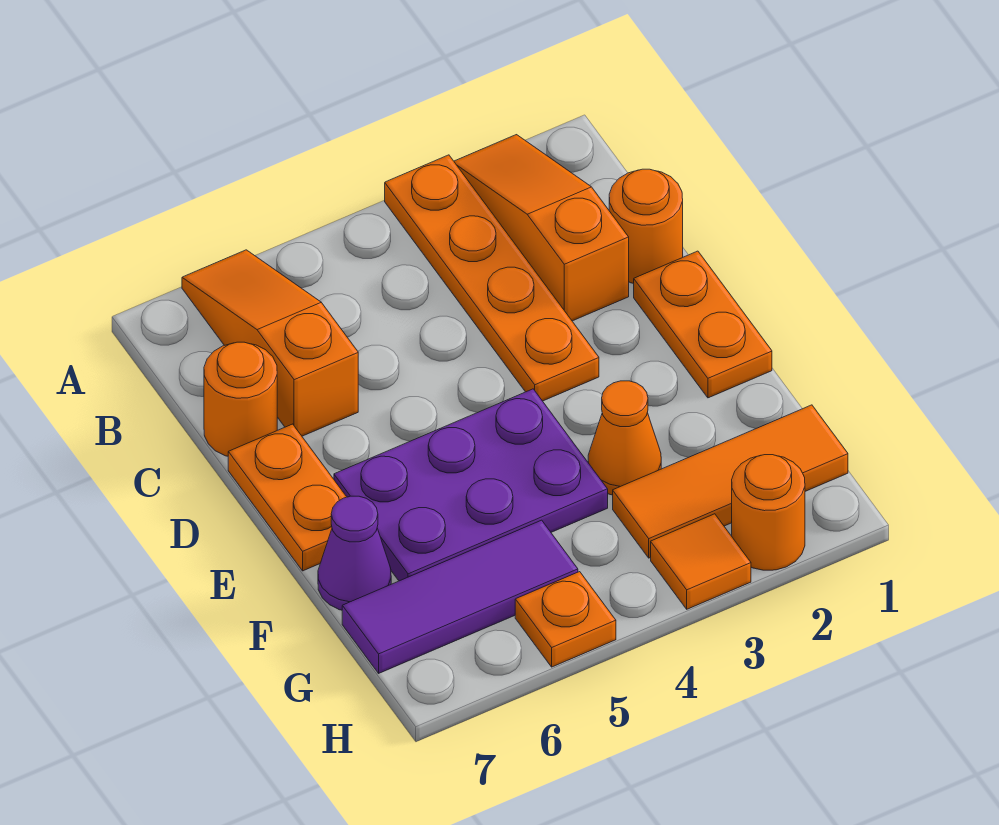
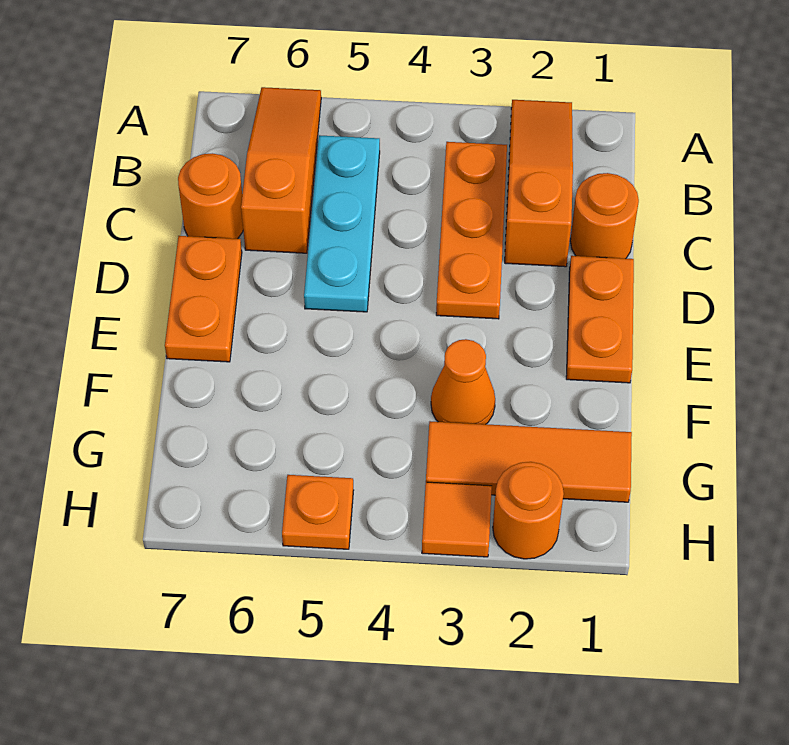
orange plate A3:D3 level 1 -> orange plate B3:D3 level 1
none -> cyan plate B5:D5 level 1
purple plate E4:F6 level 1 -> none
purple cone F7 level 1 -> none
purple tile G5:G7 level 1 -> none

